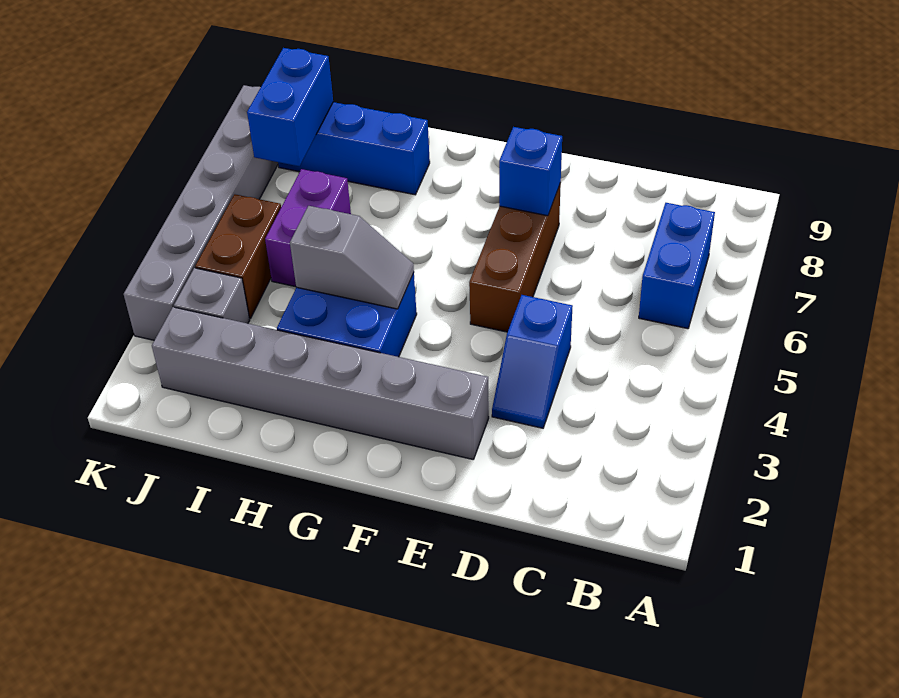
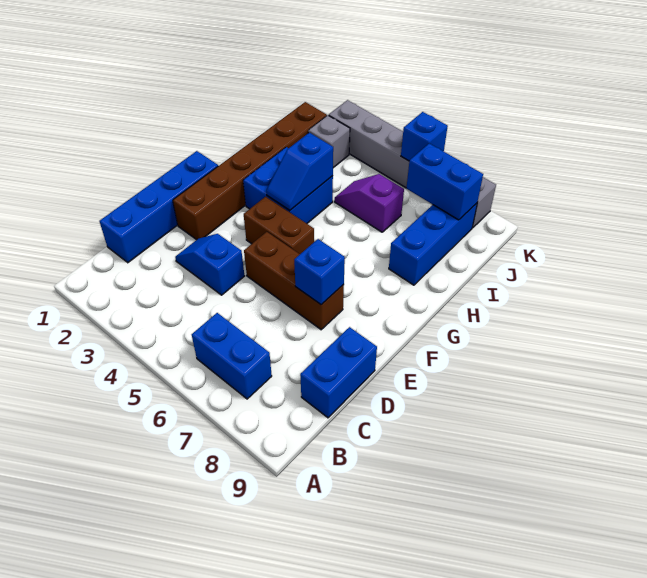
none -> blue brick C1:F1 level 1
none -> blue brick C9:D9 level 1
grey brick E2:J2 level 1 -> brown brick E2:J2 level 1
grey slope G4:H4 level 2 top H -> blue slope G4:H4 level 2 top H
purple brick I5:I6 level 1 -> purple slope I5:I6 level 1 top 6
brown brick J4:J5 level 1 -> brown brick F4:F5 level 1
none -> blue brick K6 level 2

